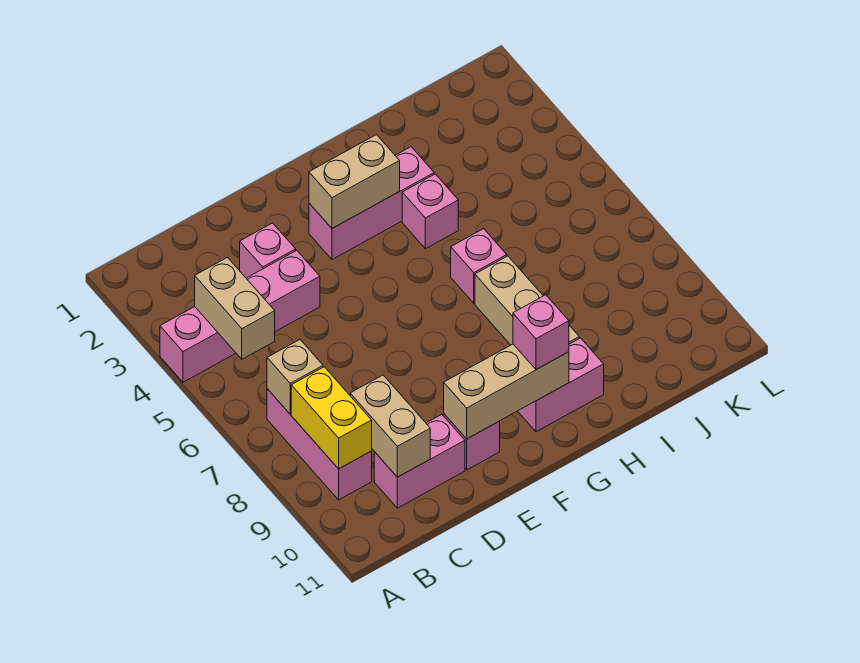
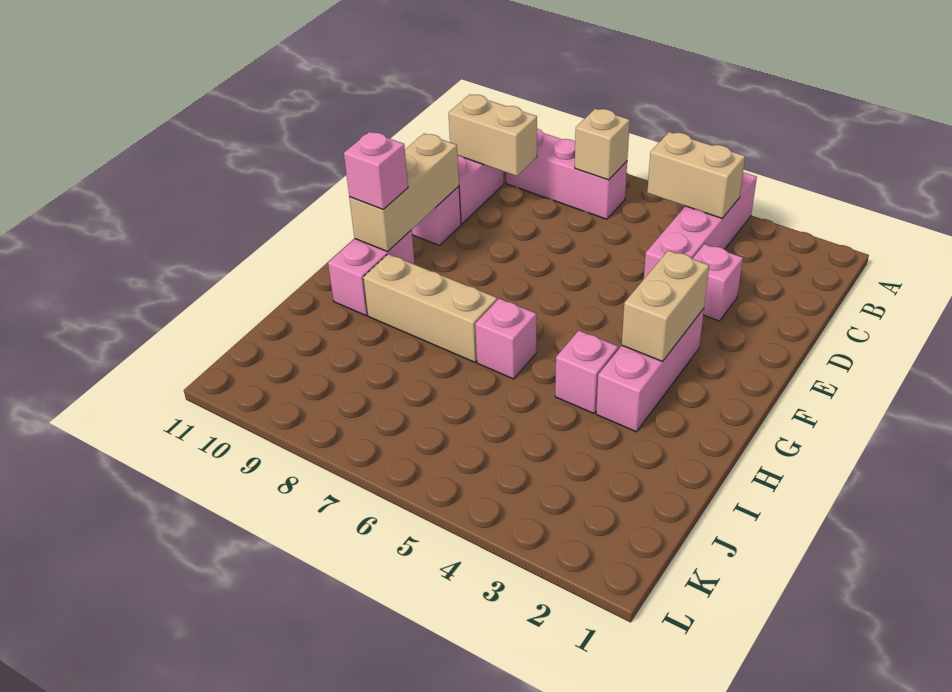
yellow brick B8:B9 level 2 -> none

